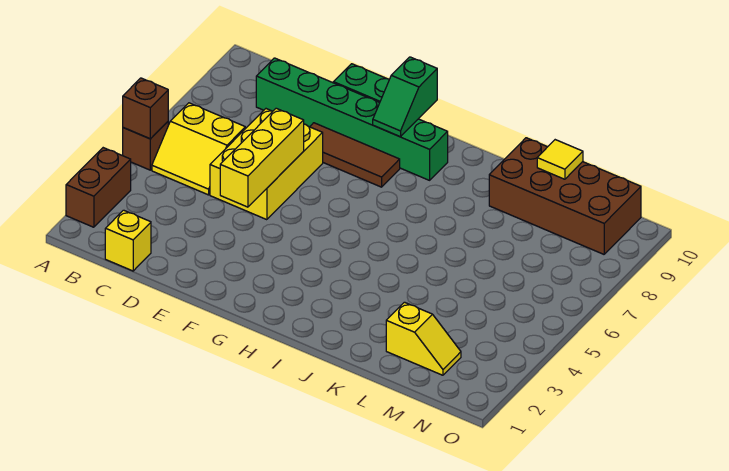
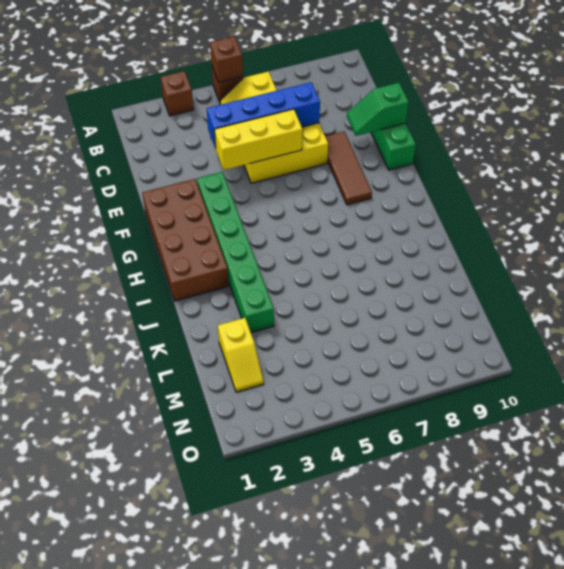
brown brick A2:A3 level 1 -> brown brick A3 level 1
yellow brick C1 level 1 -> none
green brick C9:H9 level 1 -> green brick F3:K3 level 1
none -> blue brick D4:D7 level 2
green slope G9:G10 level 2 top 10 -> green slope E9:E10 level 2 top 10
brown brick K9:N10 level 1 -> brown brick F1:I2 level 1
yellow tile L10 level 2 -> none

